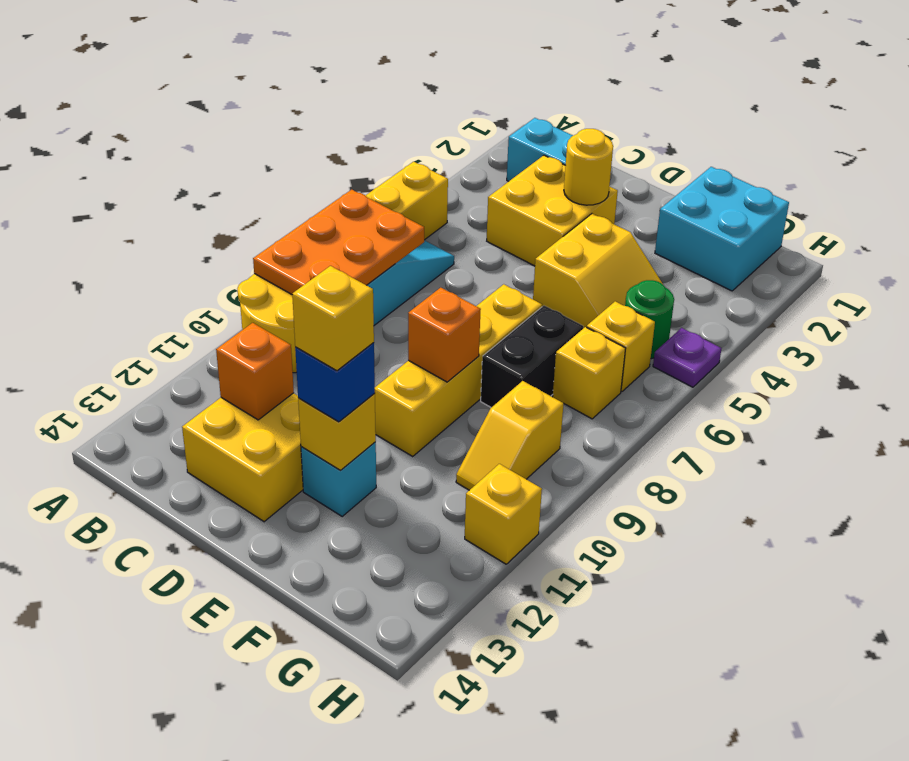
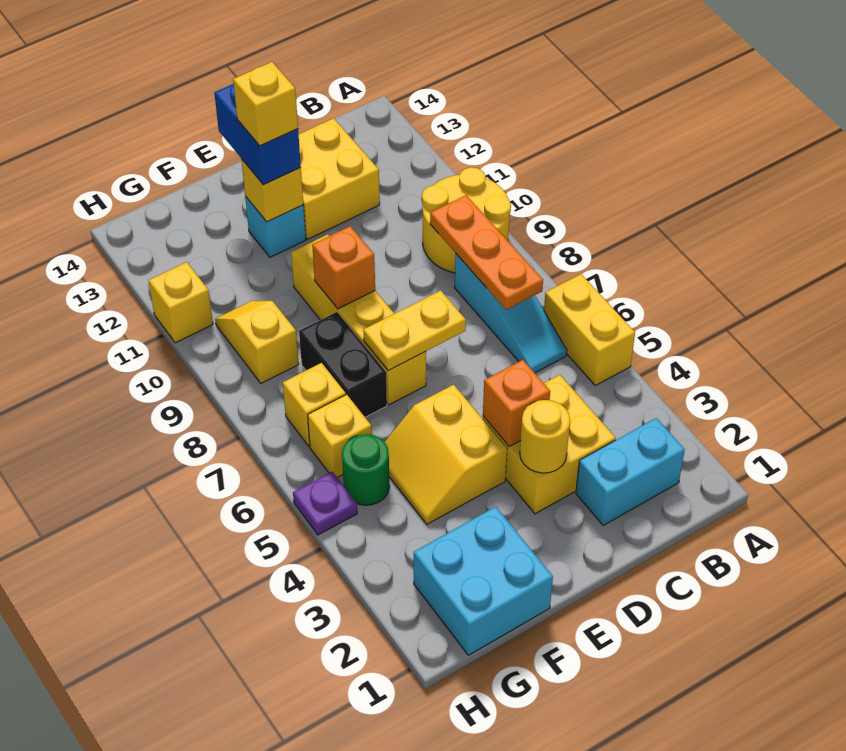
orange plate A7:B9 level 2 -> orange plate B7:B9 level 2
orange brick C12 level 2 -> orange brick D4 level 2
none -> yellow plate D7:E7 level 2
blue brick E12 level 3 -> blue brick E12:E13 level 3

